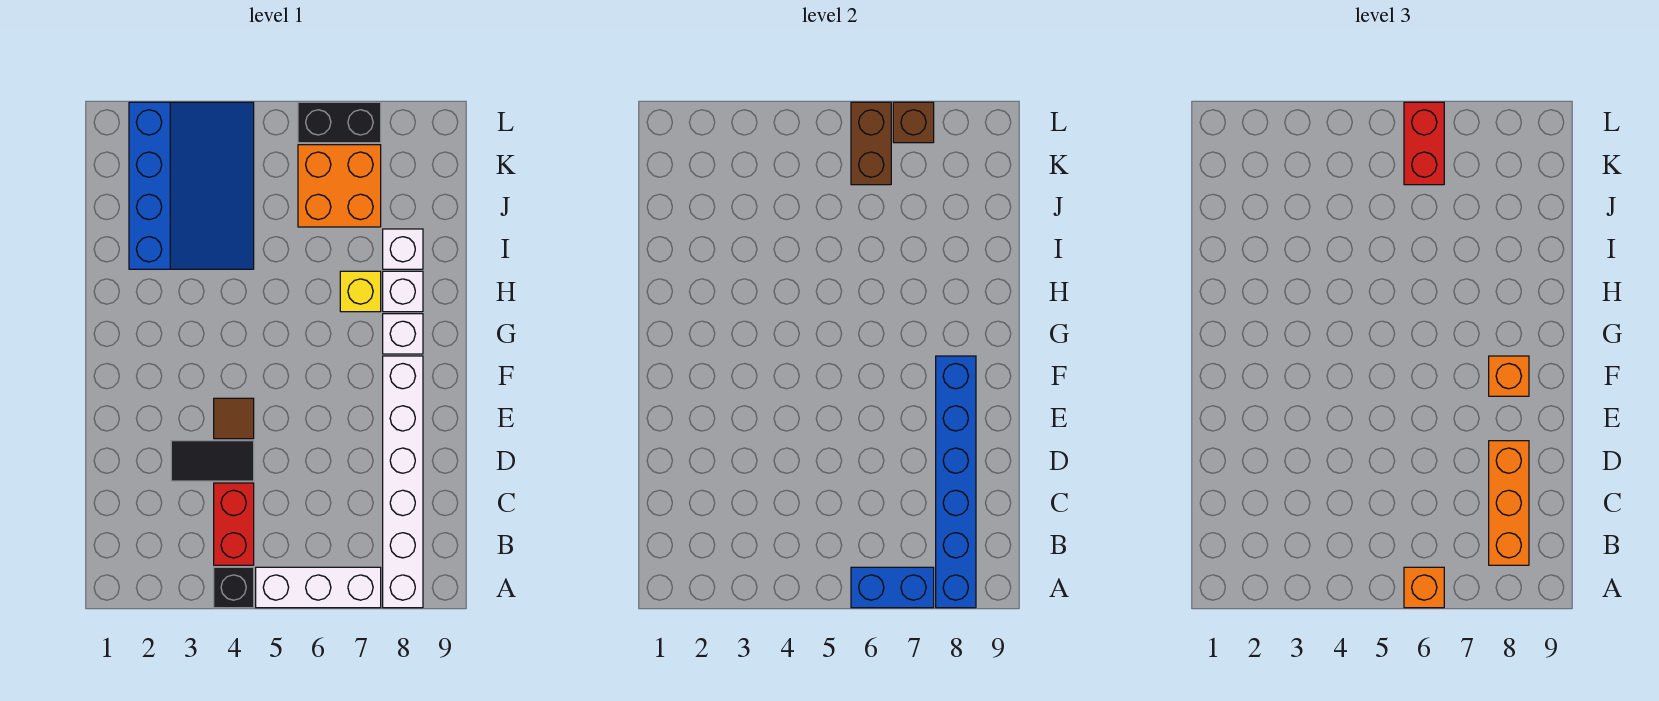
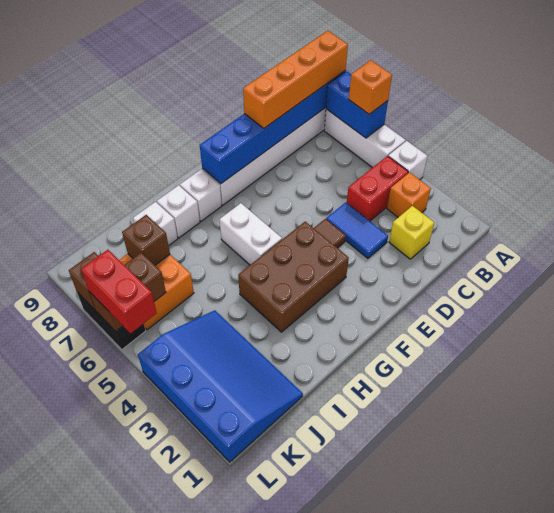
black brick A4 level 1 -> white brick A4 level 1
orange brick B8:D8 level 3 -> orange brick A8:D8 level 3
black tile D3:D4 level 1 -> blue tile D3:D4 level 1
none -> brown brick F3:H4 level 1
orange brick F8 level 3 -> orange brick B3 level 1
none -> white brick G5:G6 level 1
yellow brick H7 level 1 -> yellow brick C2 level 1
blue slope I2:L4 level 1 top 2 -> blue slope J1:L4 level 1 top L
none -> brown brick J7 level 2
red brick K6:L6 level 3 -> red brick L5:L6 level 3

